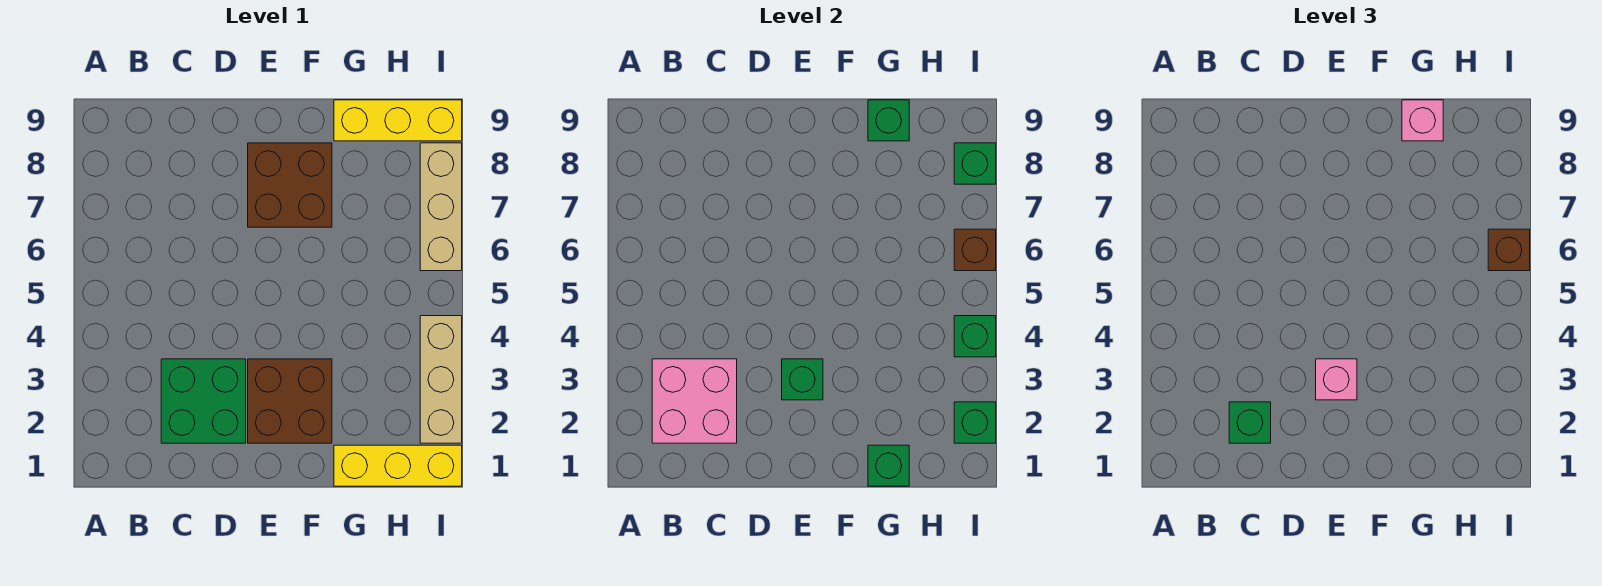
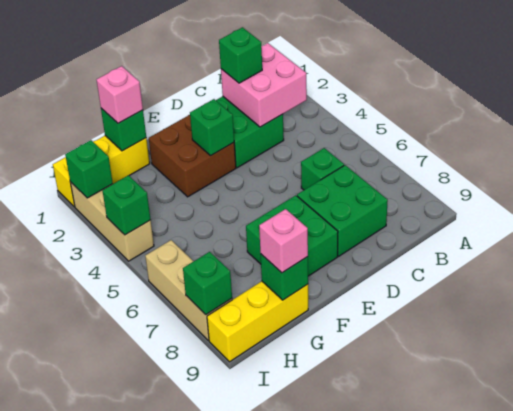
none -> green brick C6 level 1
none -> green brick C7:D8 level 1
pink brick E3 level 3 -> pink brick G1 level 3
brown brick E7:F8 level 1 -> green brick E7:F8 level 1
brown brick I6 level 2 -> none
brown brick I6 level 3 -> none

